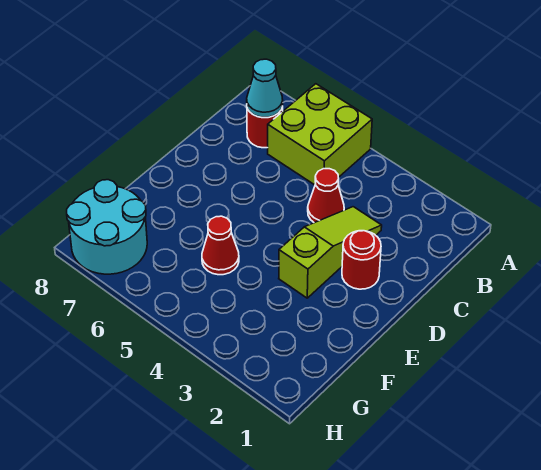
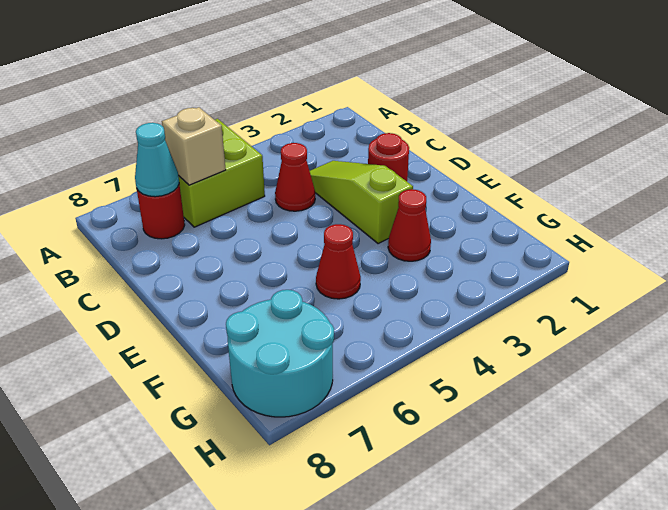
none -> tan brick B6 level 2
none -> red cone F3 level 1

